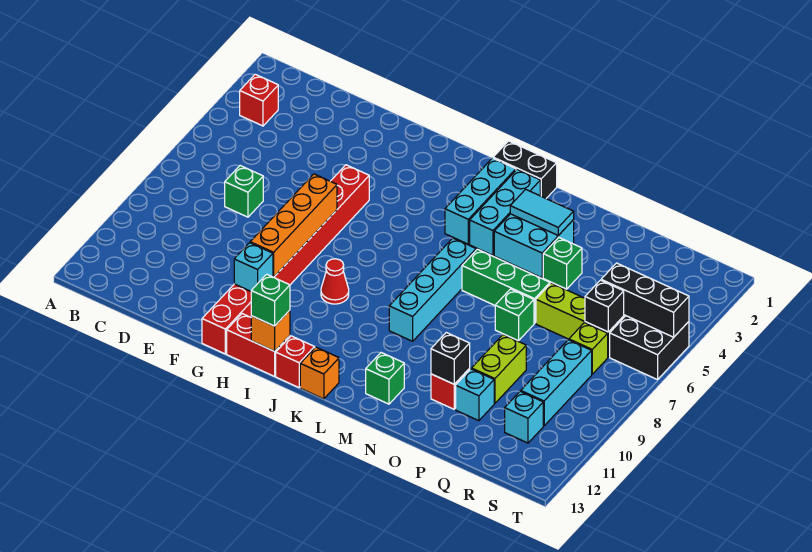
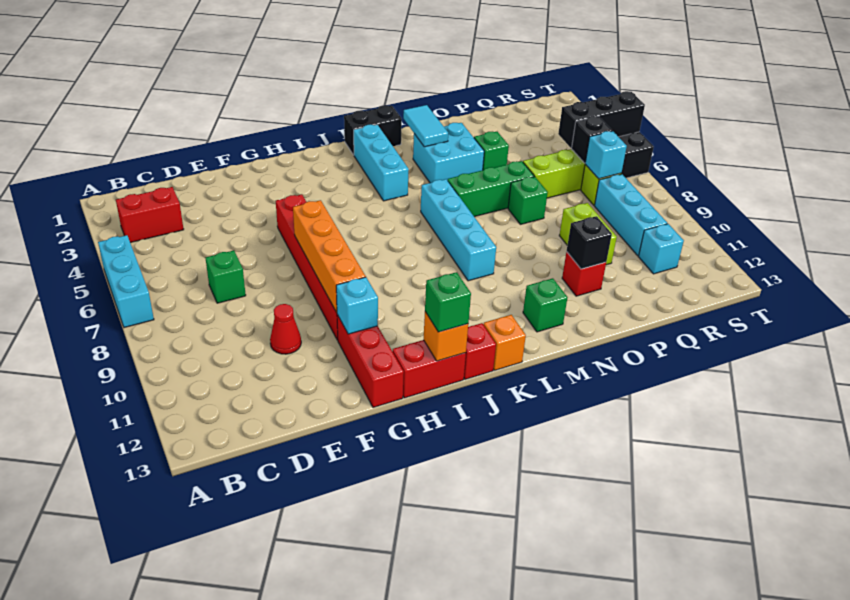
red brick B3 level 1 -> red brick B3:C3 level 1
red cone I9 level 1 -> red cone E10 level 1
cyan brick L2:L4 level 1 -> cyan brick A5:A7 level 1
cyan tile M3:N3 level 2 -> cyan tile M2:M3 level 2
cyan brick P11 level 1 -> cyan brick R7 level 2

